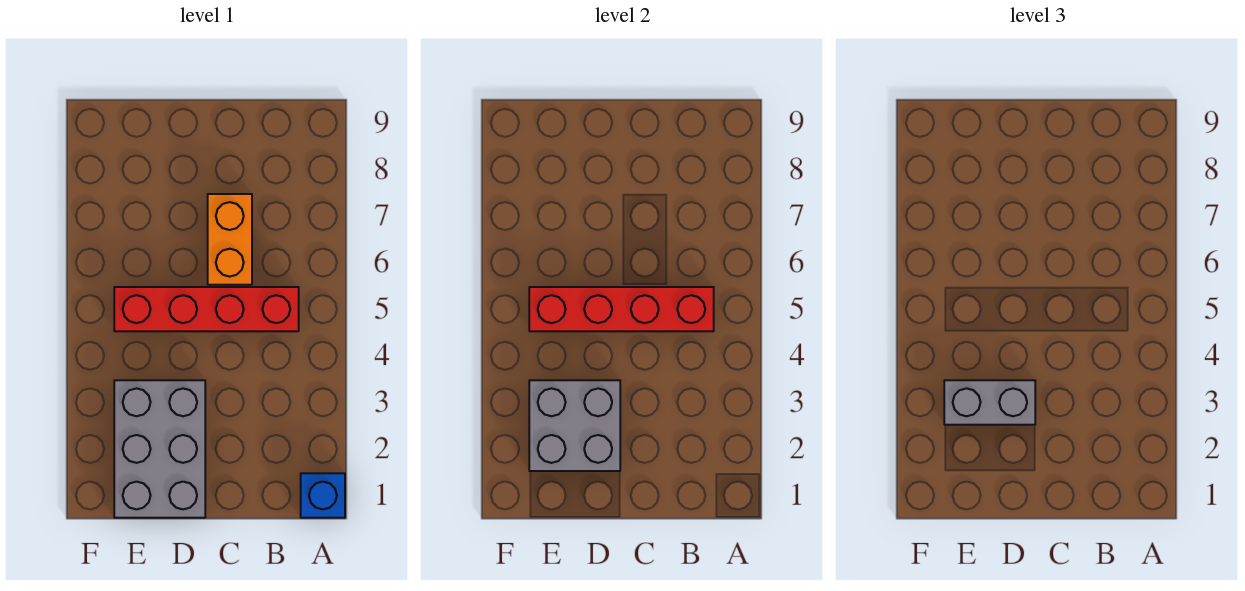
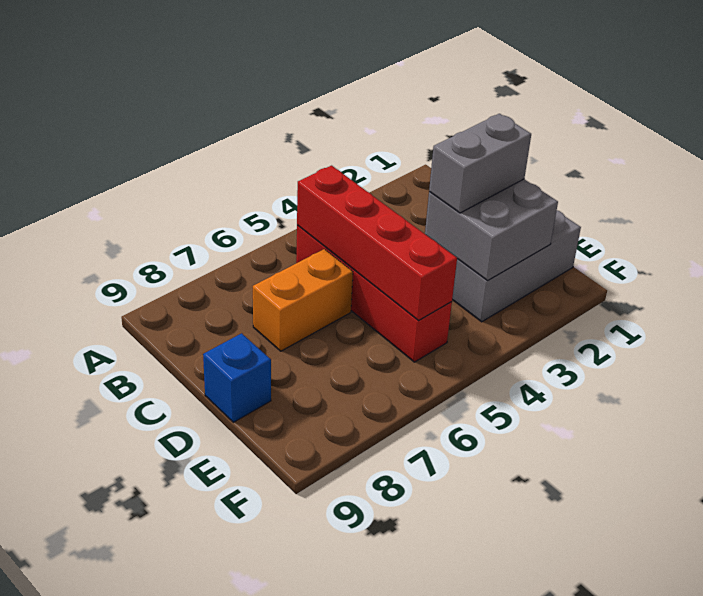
blue brick A1 level 1 -> blue brick D9 level 1
grey brick D3:E3 level 3 -> grey brick D2:D3 level 3

